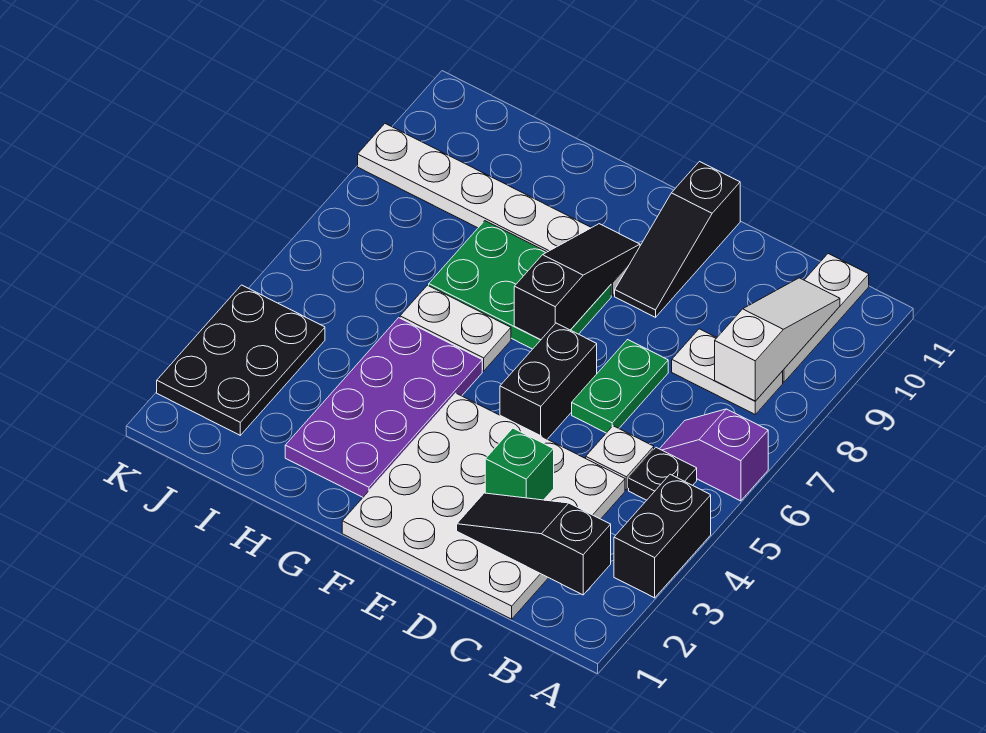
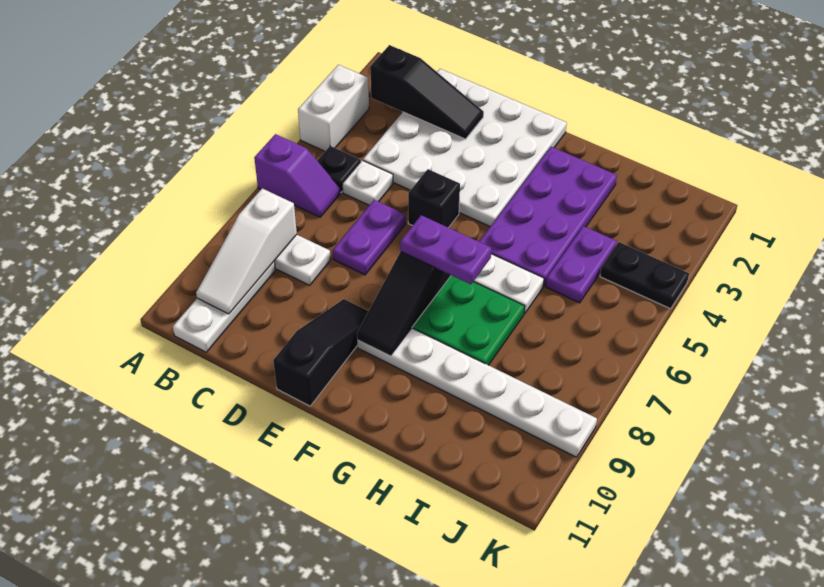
black brick A3:A4 level 1 -> white brick A3:A4 level 1
green brick D3 level 2 -> none
green plate D6:D7 level 1 -> purple plate D6:D7 level 1
black brick E5:E6 level 1 -> black brick E5 level 1
none -> purple plate F7:G7 level 3
none -> purple plate I4:I5 level 1
black plate J2:K4 level 1 -> black plate J4:K4 level 1

